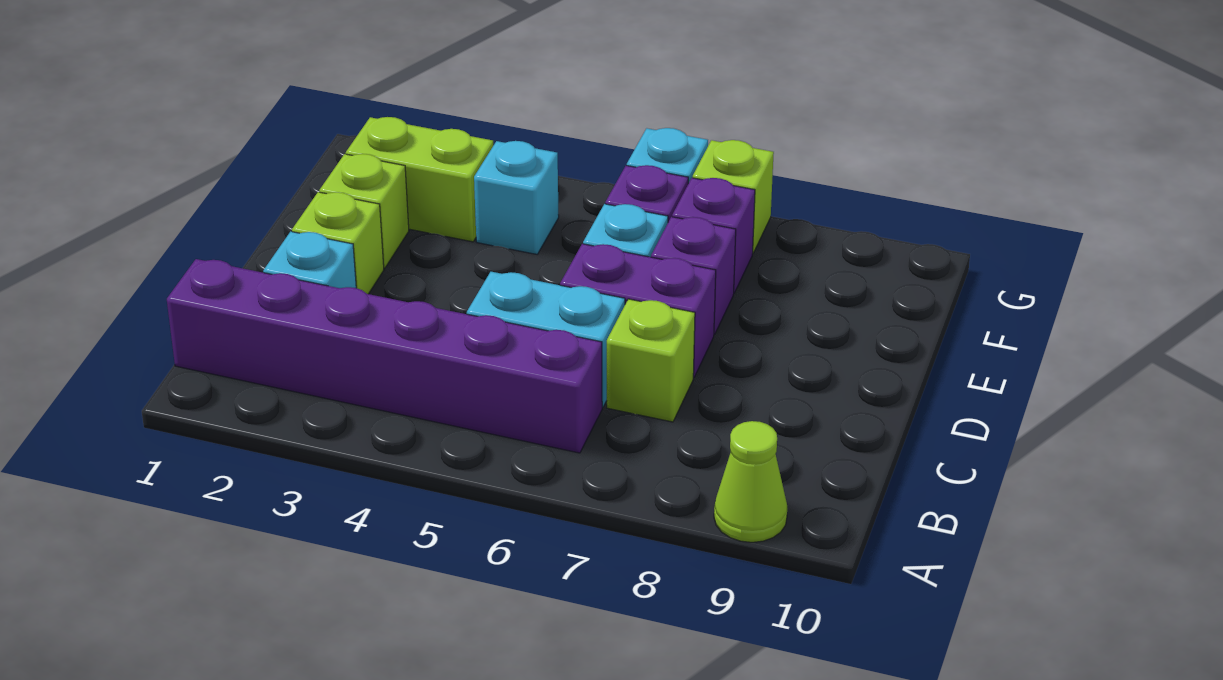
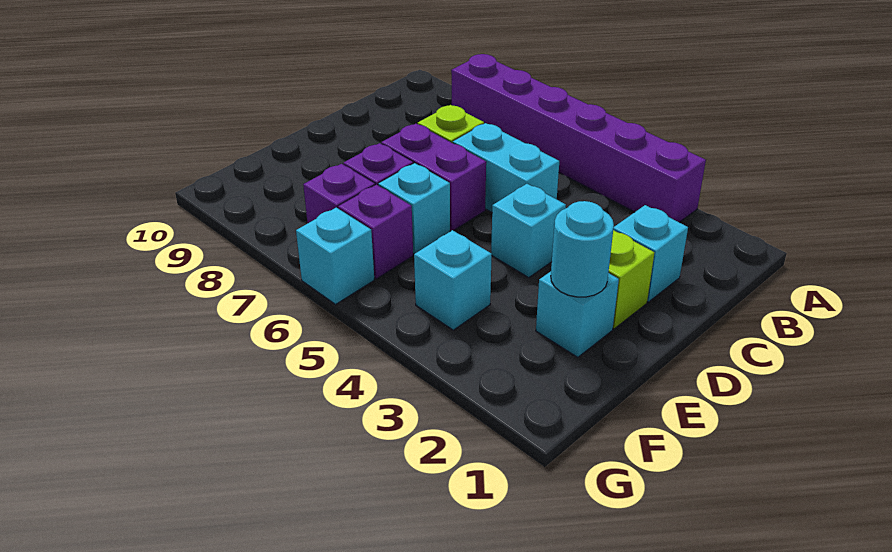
lime cone A9 level 1 -> none
purple brick B1:B6 level 1 -> purple brick A3:A8 level 1
none -> cyan brick D4 level 1
lime brick E2 level 1 -> cyan brick E2 level 1
none -> cyan round brick E2 level 2
lime brick F2:F3 level 1 -> none
lime brick G7 level 1 -> none

